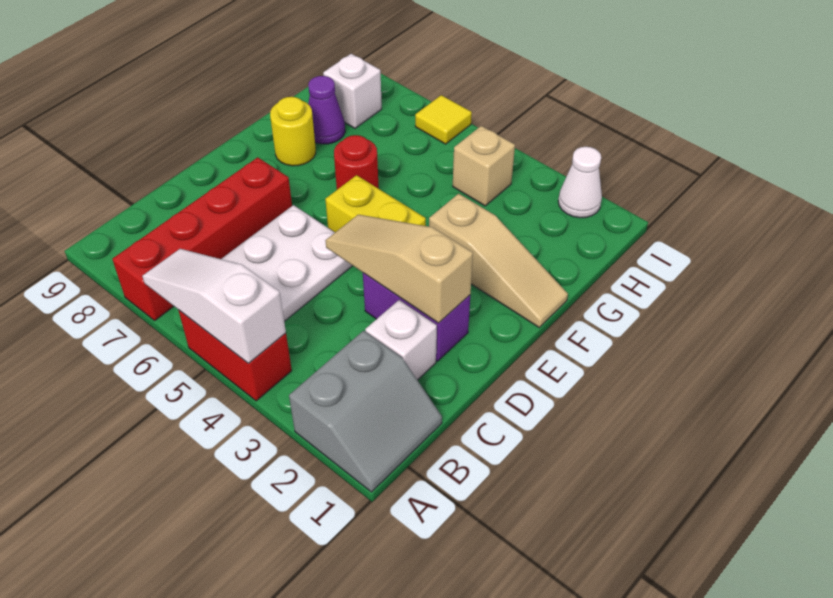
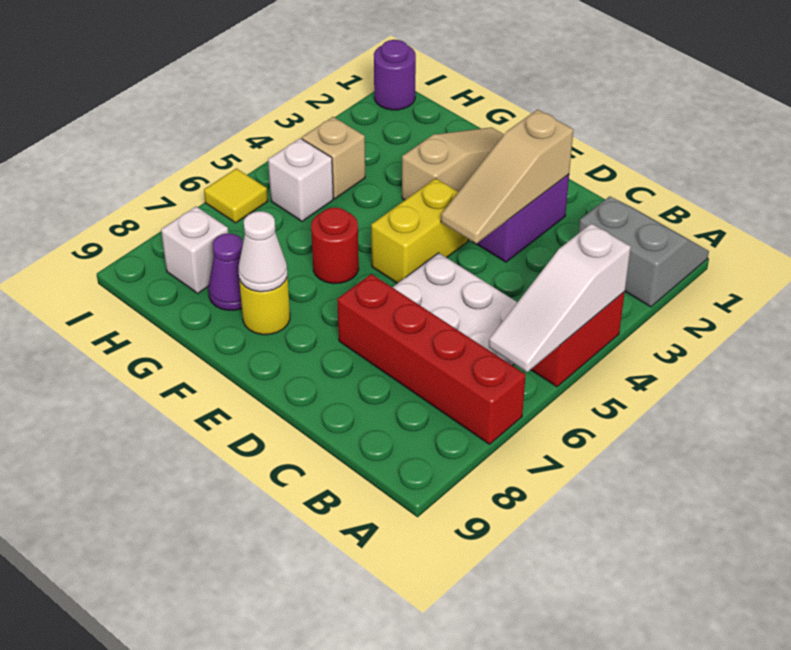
white brick C2 level 1 -> white brick H5 level 1
none -> purple round brick I1 level 1
white cone I2 level 1 -> white cone F8 level 2

